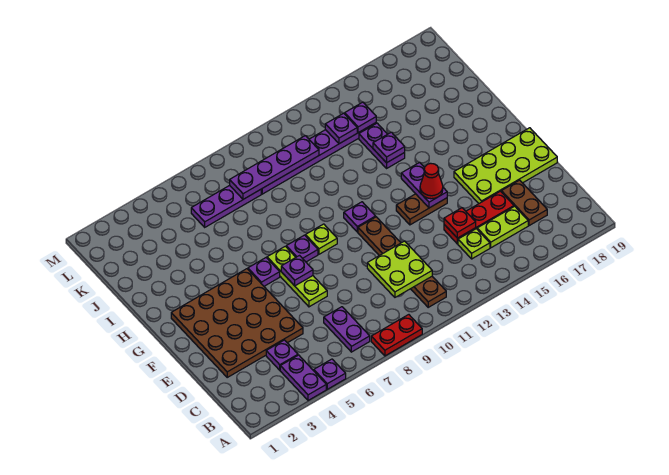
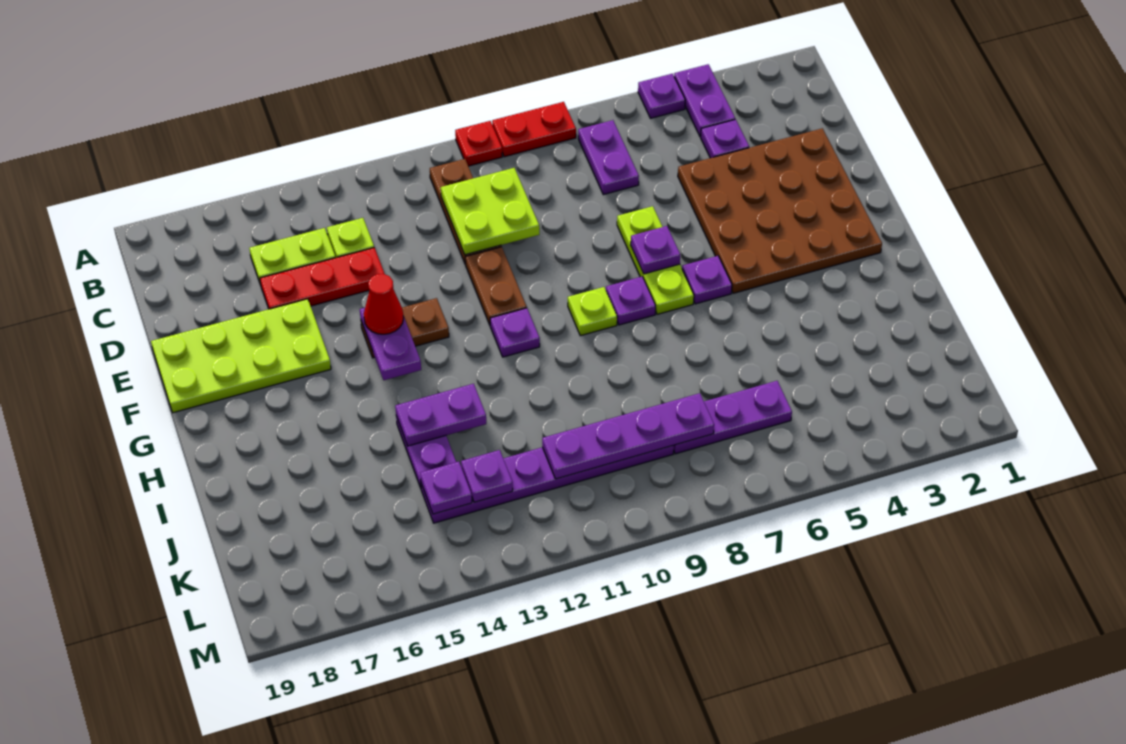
brown plate C17:D17 level 1 -> none
red plate D14 level 2 -> red plate A10 level 1
purple plate I14 level 2 -> purple plate I13:I14 level 2

